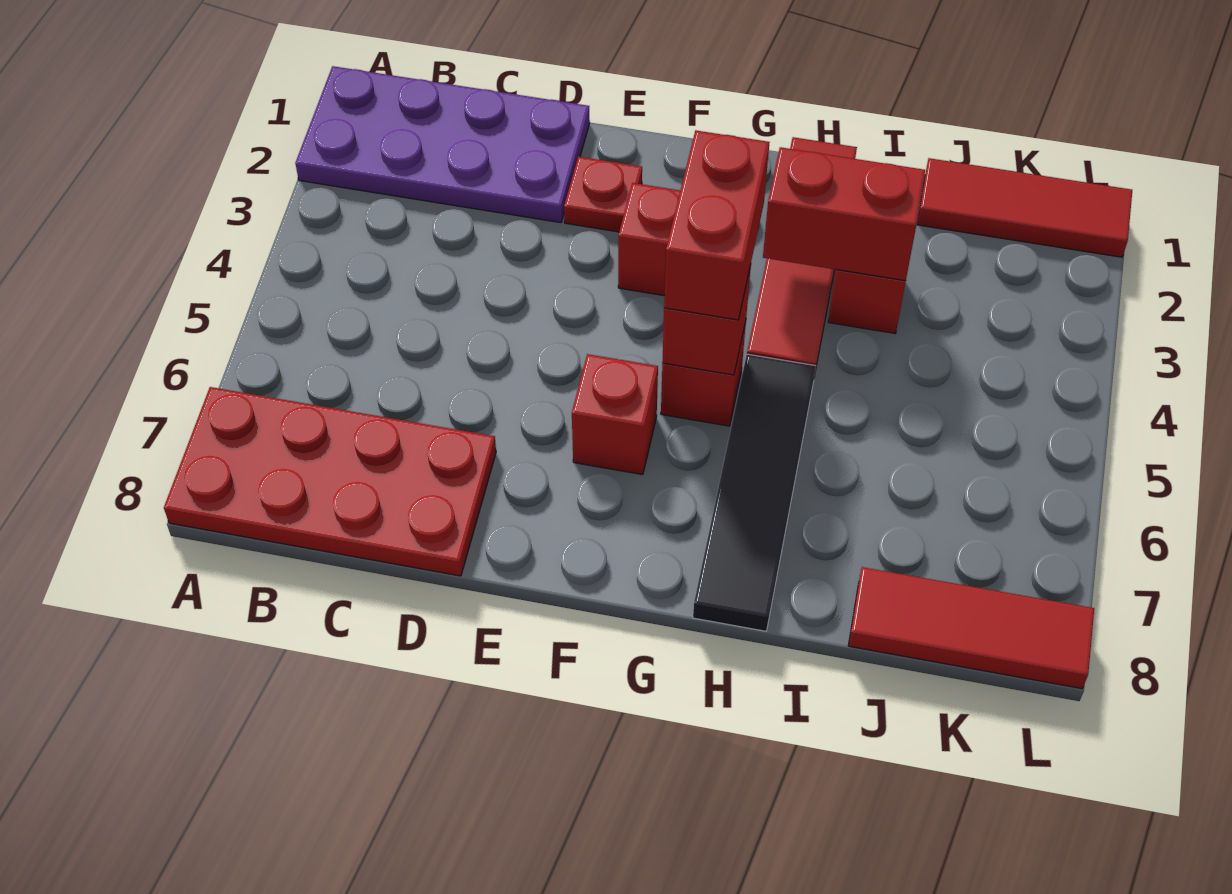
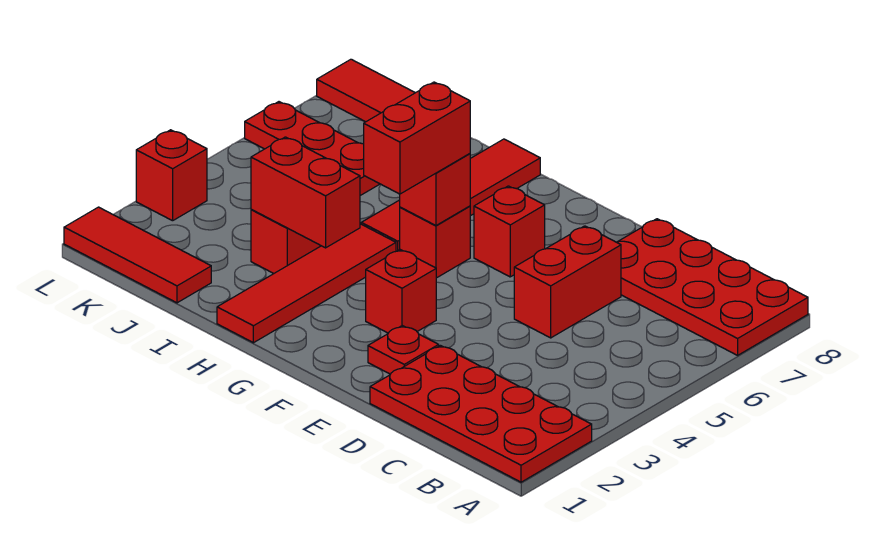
purple plate A1:D2 level 1 -> red plate A1:D2 level 1
none -> red brick D5:D6 level 1
black tile H5:H8 level 1 -> red tile H5:H8 level 1
none -> red plate J6:L6 level 1
none -> red brick L3 level 1

